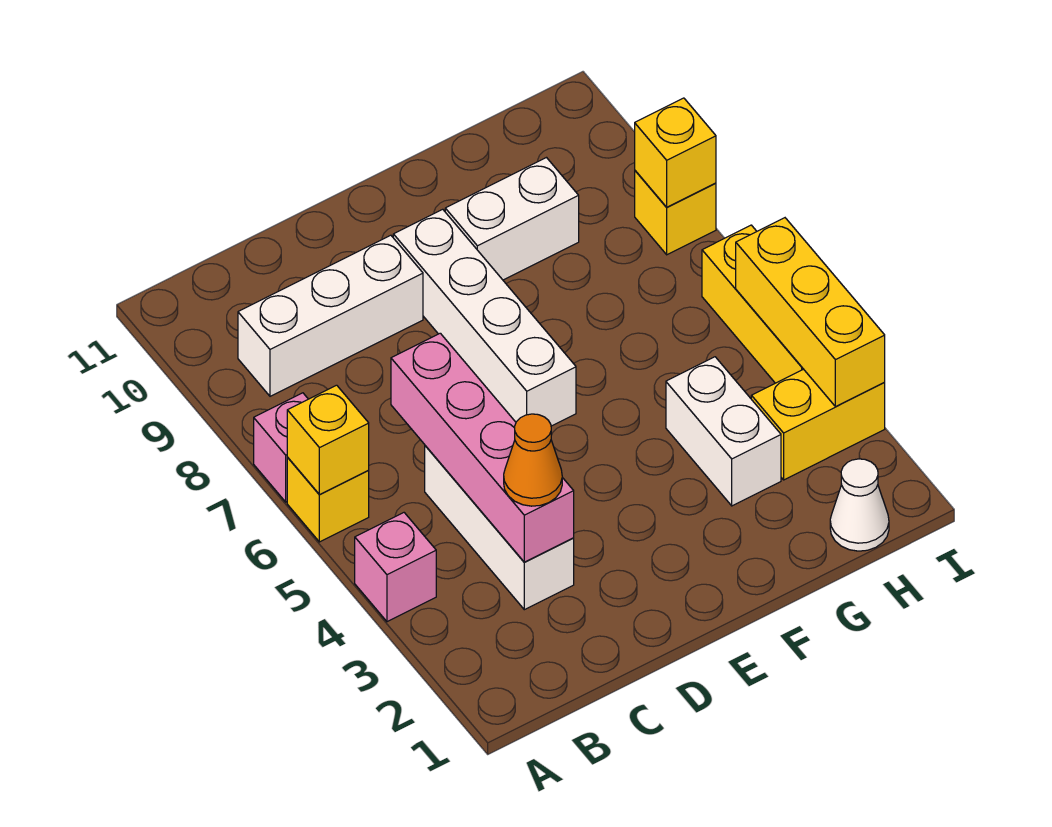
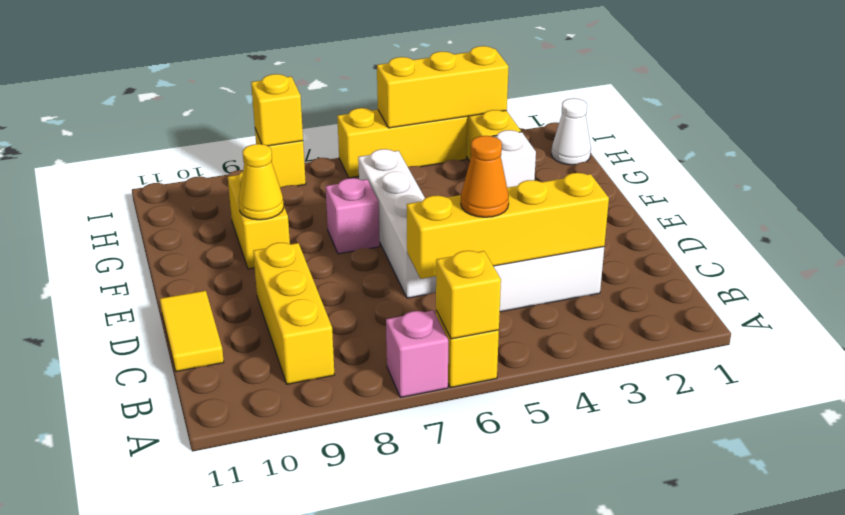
pink brick A4 level 1 -> pink brick F7 level 1
white brick B9:D9 level 1 -> yellow brick B9:D9 level 1
pink brick C3:C6 level 2 -> yellow brick C3:C6 level 2
orange cone C3 level 3 -> orange cone C5 level 3
none -> yellow tile C11:D11 level 1
white brick E6:E9 level 1 -> white brick D6:G6 level 1
white brick F9:G9 level 1 -> yellow brick F9:G9 level 1
none -> yellow cone F9 level 2
white brick G3:G4 level 1 -> white brick G3 level 1

